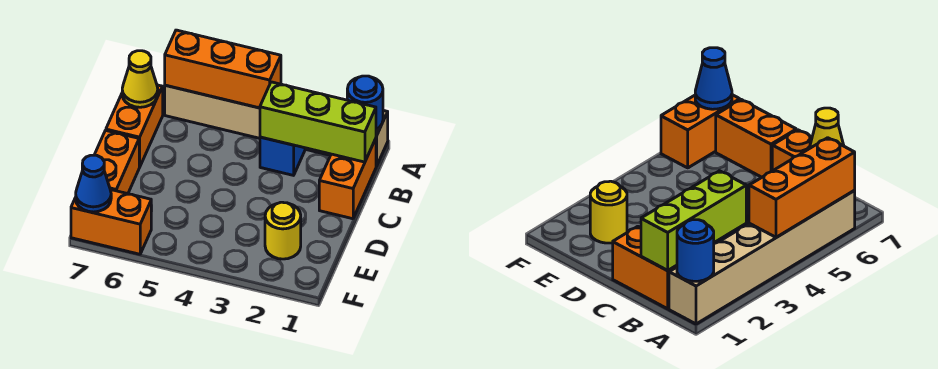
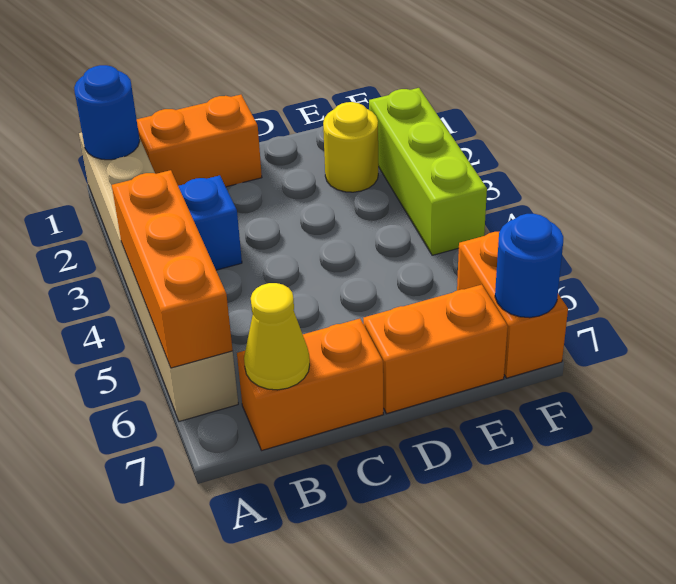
lime brick B1:B3 level 2 -> lime brick F2:F4 level 1
blue cone F7 level 2 -> blue round brick F7 level 2

